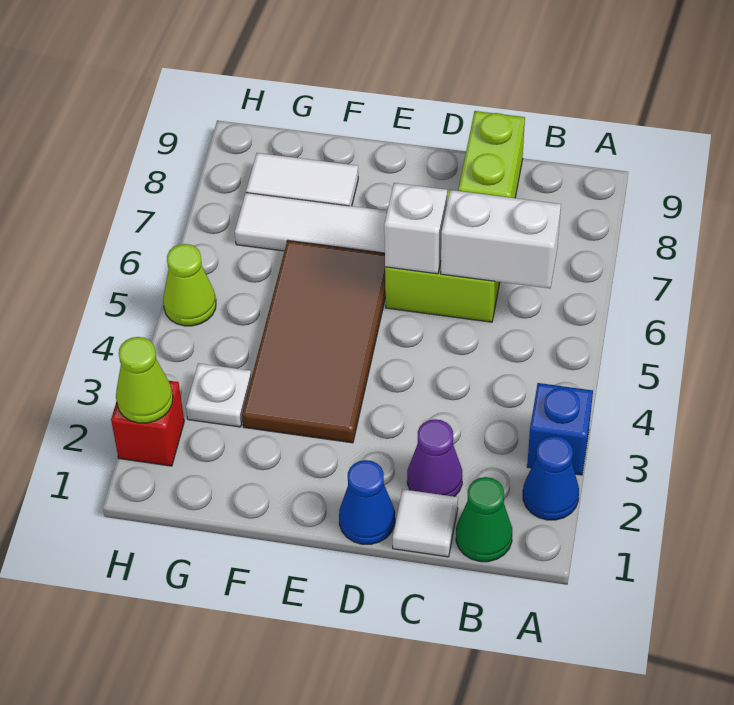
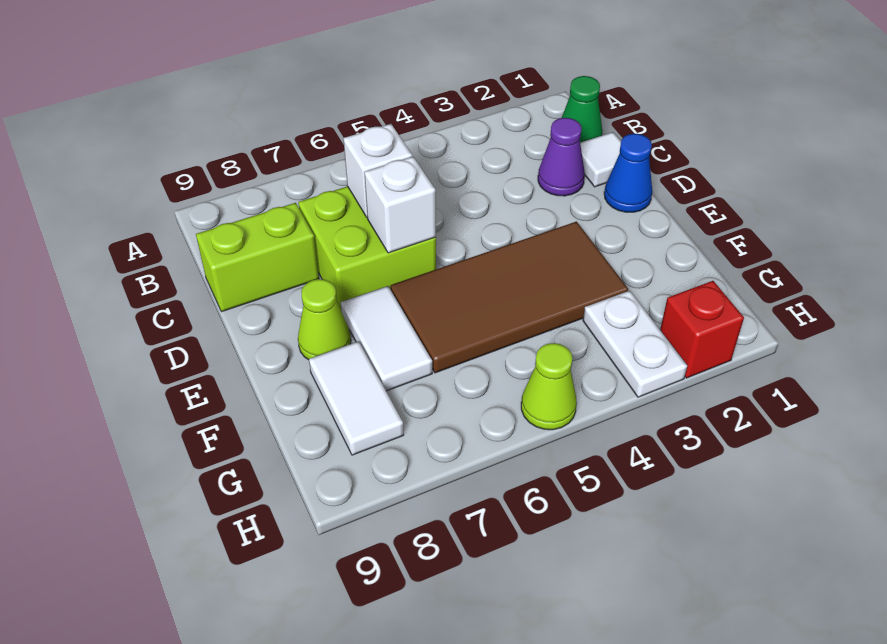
blue cone A2 level 1 -> none
blue brick A3 level 1 -> none
white brick B6:C6 level 2 -> white brick C6 level 2
white tile E7:G7 level 1 -> white tile E7:F7 level 1
white plate G3 level 1 -> white plate G3:H3 level 1
lime cone H2 level 2 -> lime cone E8 level 1

